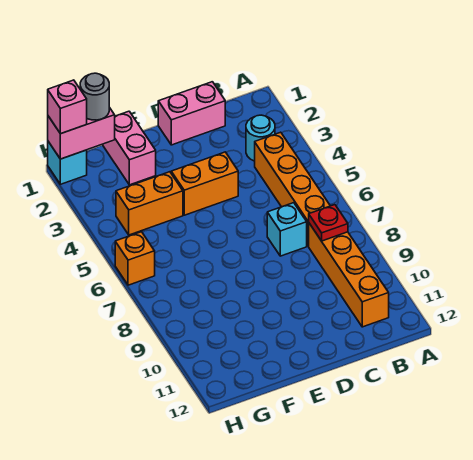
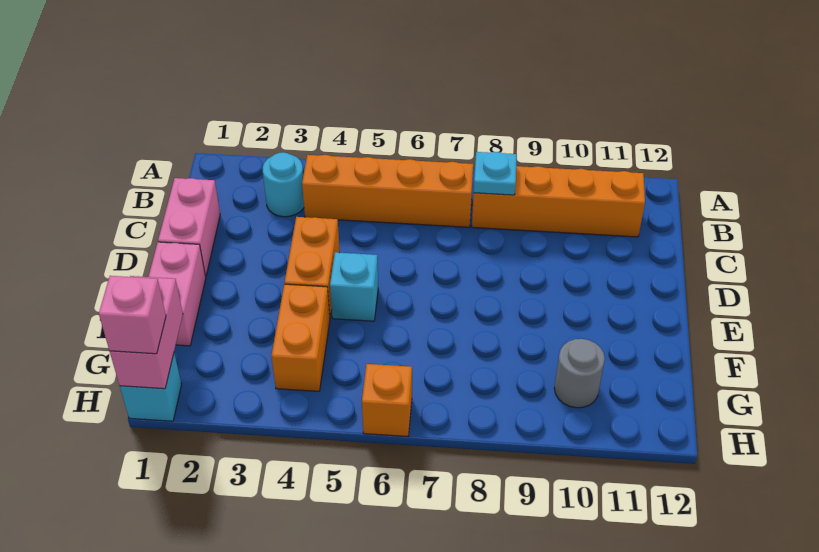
red plate B8 level 2 -> cyan plate B8 level 2
cyan brick C7 level 1 -> cyan brick E5 level 1
pink brick F1:F2 level 1 -> pink brick E1:F1 level 1
grey round brick G1 level 3 -> grey round brick G10 level 1

